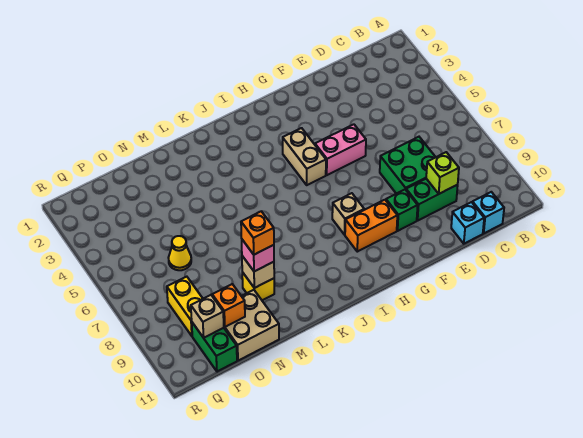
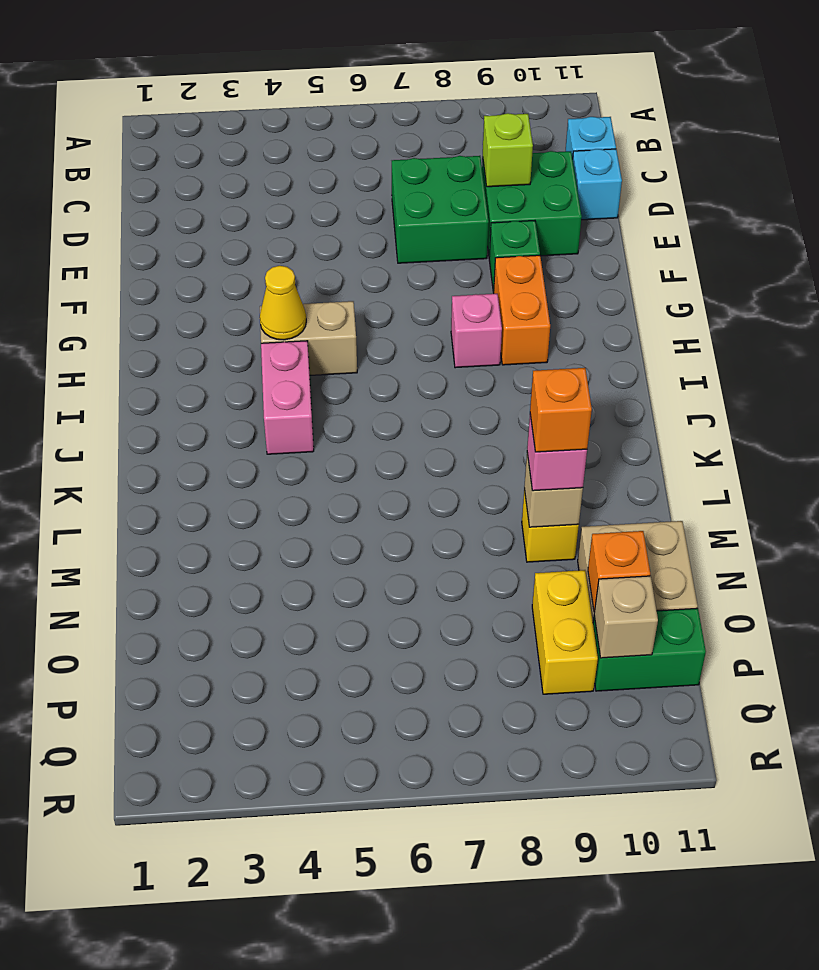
green brick D9:E9 level 1 -> green brick D9:E10 level 1
pink brick F5:G5 level 1 -> pink brick I4:J4 level 1
tan brick H8 level 1 -> pink brick H8 level 1
yellow cone O6 level 1 -> yellow cone H4 level 2
yellow brick P8:P9 level 1 -> yellow brick O9:P9 level 1

